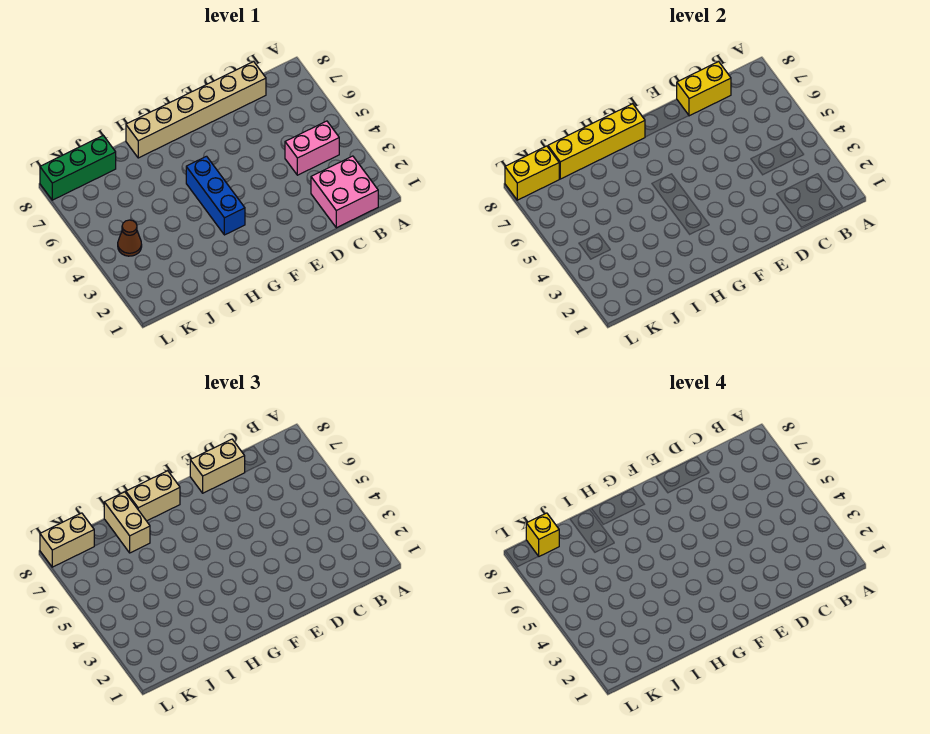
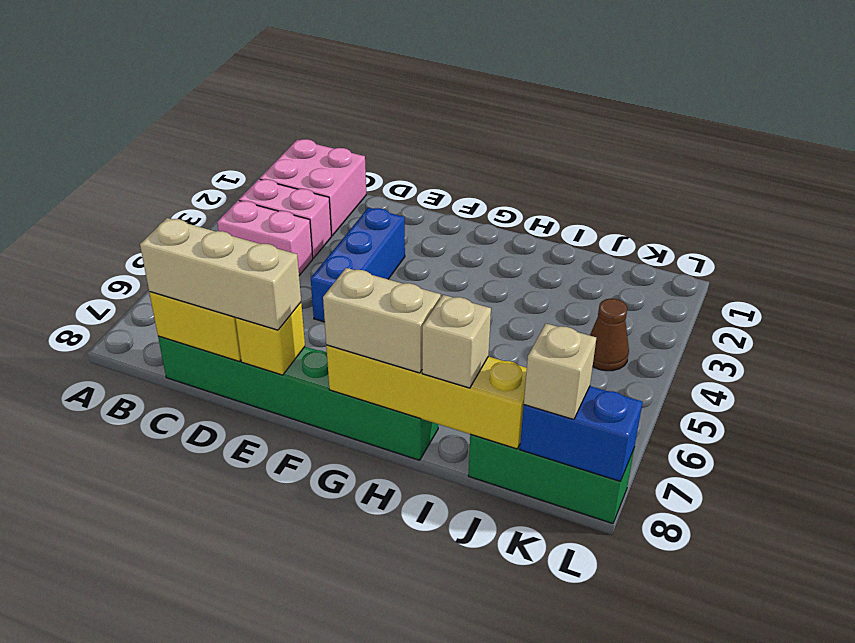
none -> pink brick B3:C3 level 1
tan brick C8:H8 level 1 -> green brick C8:H8 level 1
tan brick D8:E8 level 3 -> tan brick C8:E8 level 3
blue brick G3:G5 level 1 -> blue brick E3:E5 level 1
tan brick I7:I8 level 3 -> tan brick I8 level 3
yellow brick K8:L8 level 2 -> blue brick K8:L8 level 2
tan brick K8:L8 level 3 -> tan brick K8 level 3
yellow brick K8 level 4 -> yellow brick E8 level 2

